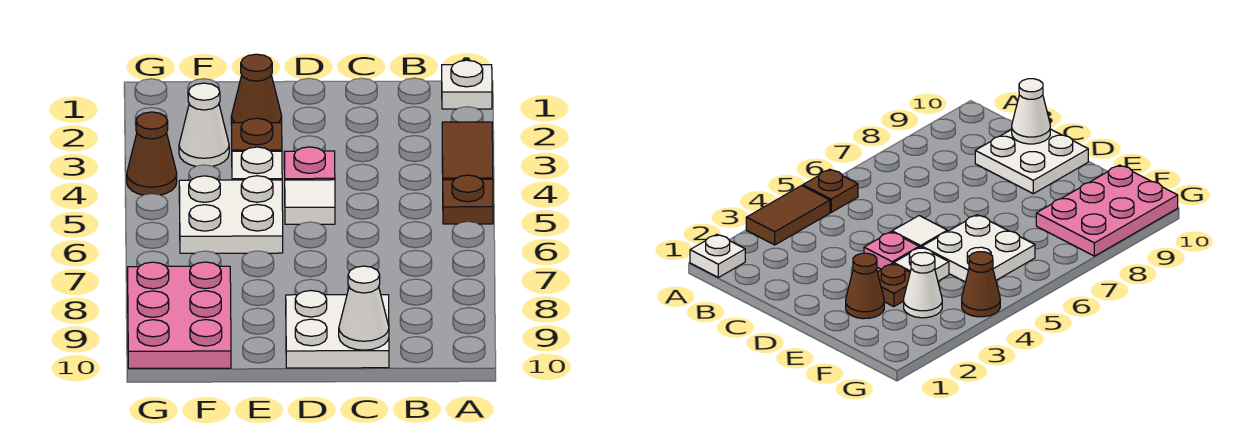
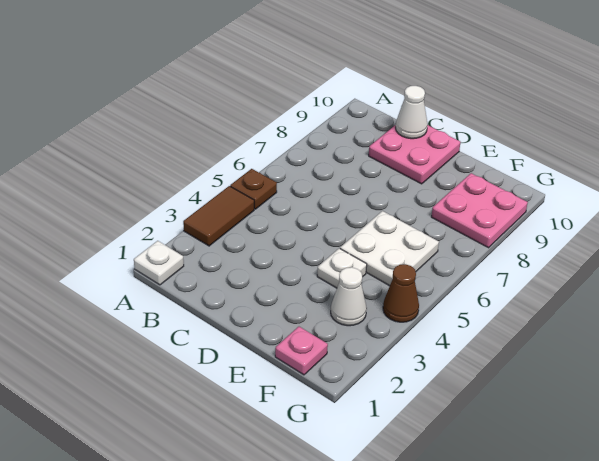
white plate C9:D10 level 1 -> pink plate C9:D10 level 1
pink plate D4 level 1 -> pink plate F1 level 1
white tile D5 level 1 -> none
brown cone E2 level 1 -> none
brown plate E3 level 1 -> none
pink plate F8:G10 level 1 -> pink plate F8:G9 level 1

